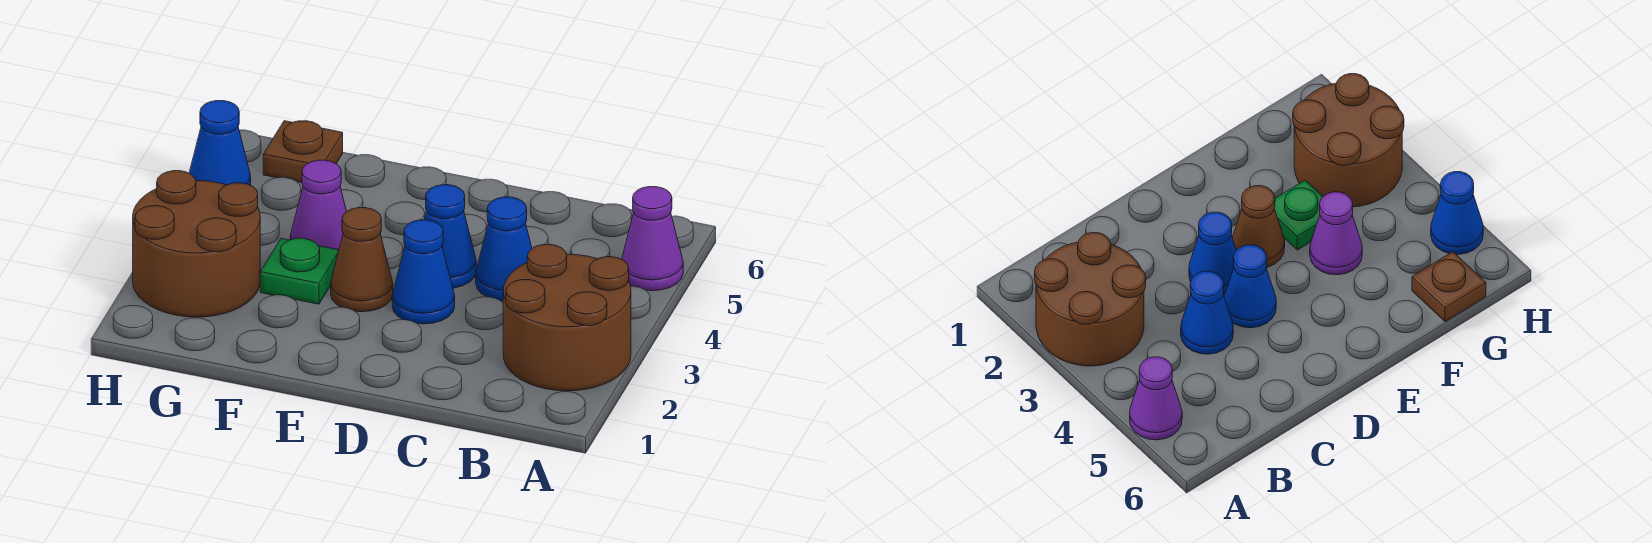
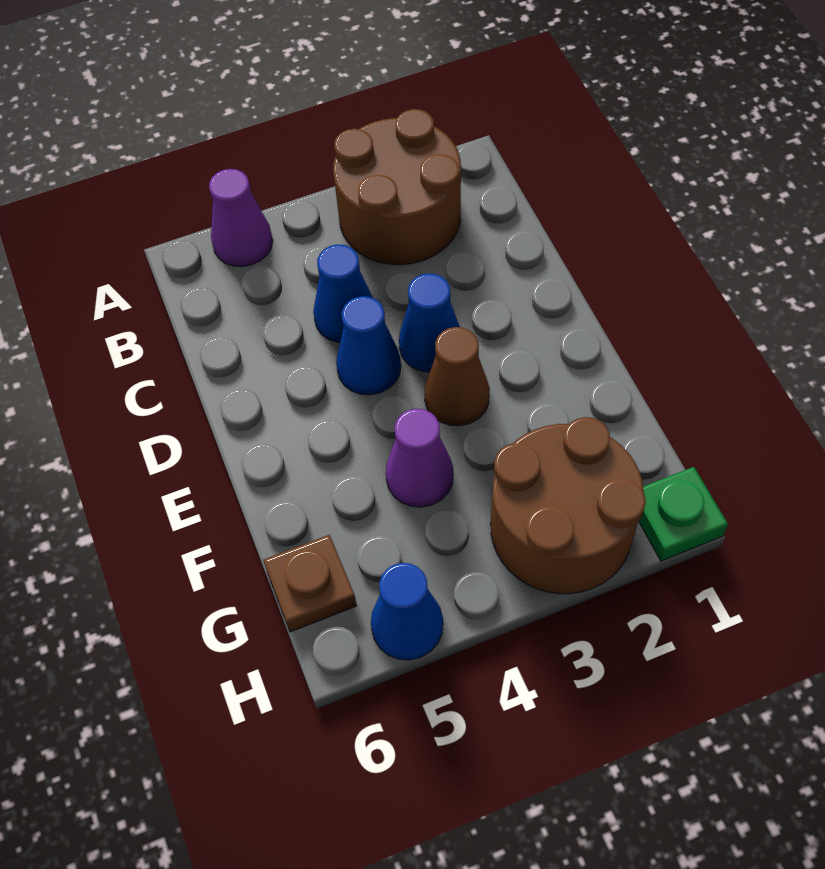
green plate F3 level 1 -> green plate H1 level 1

